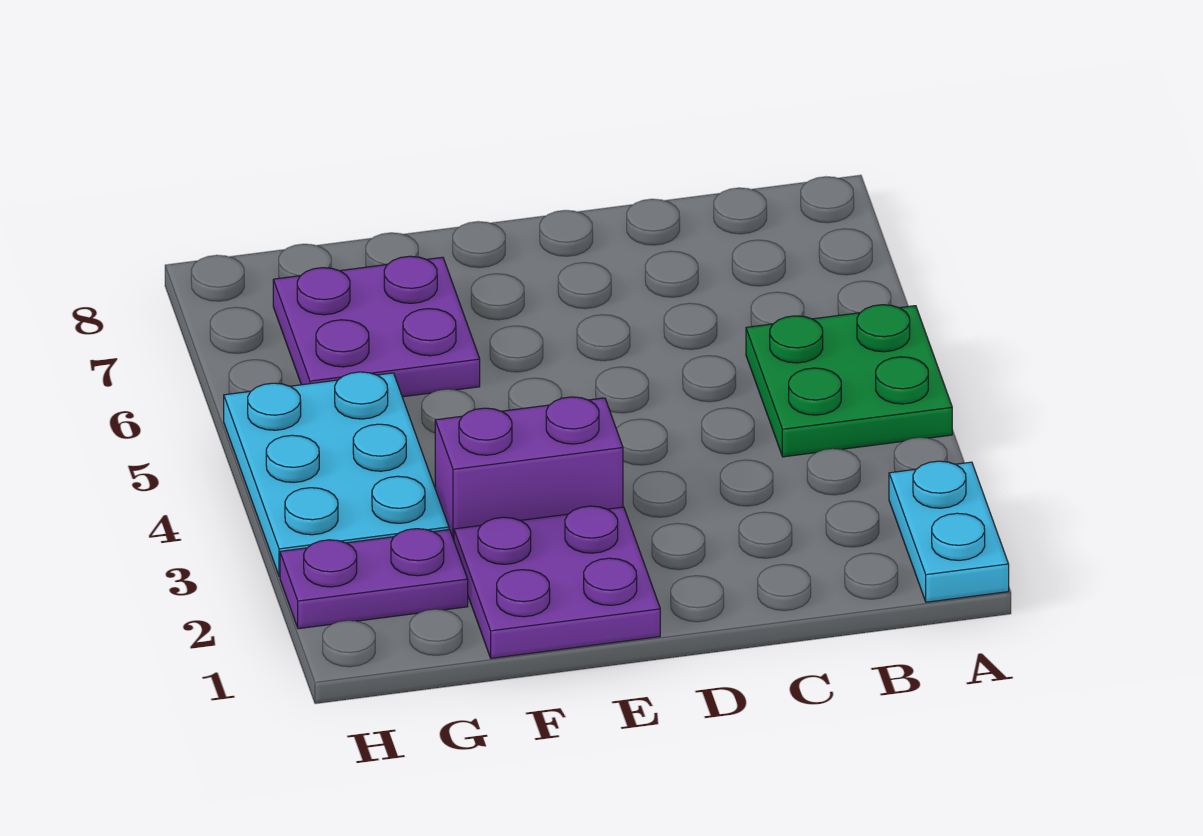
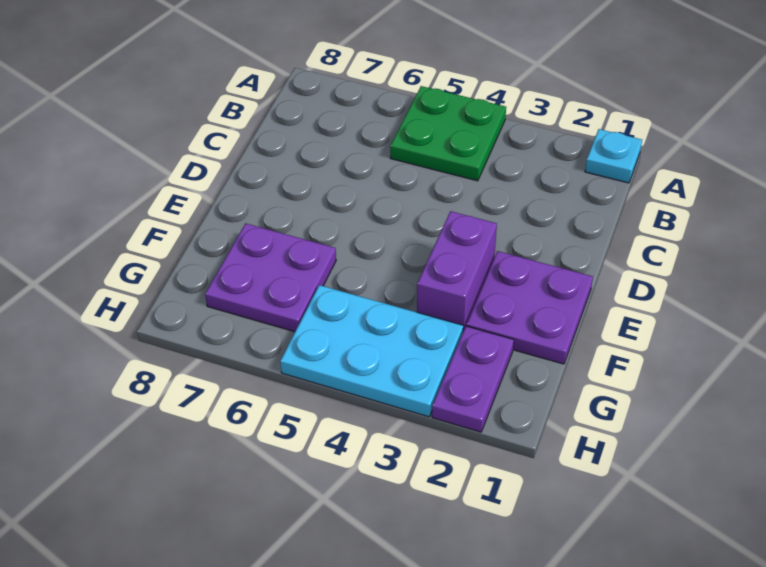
cyan plate A1:A2 level 1 -> cyan plate A1 level 1

